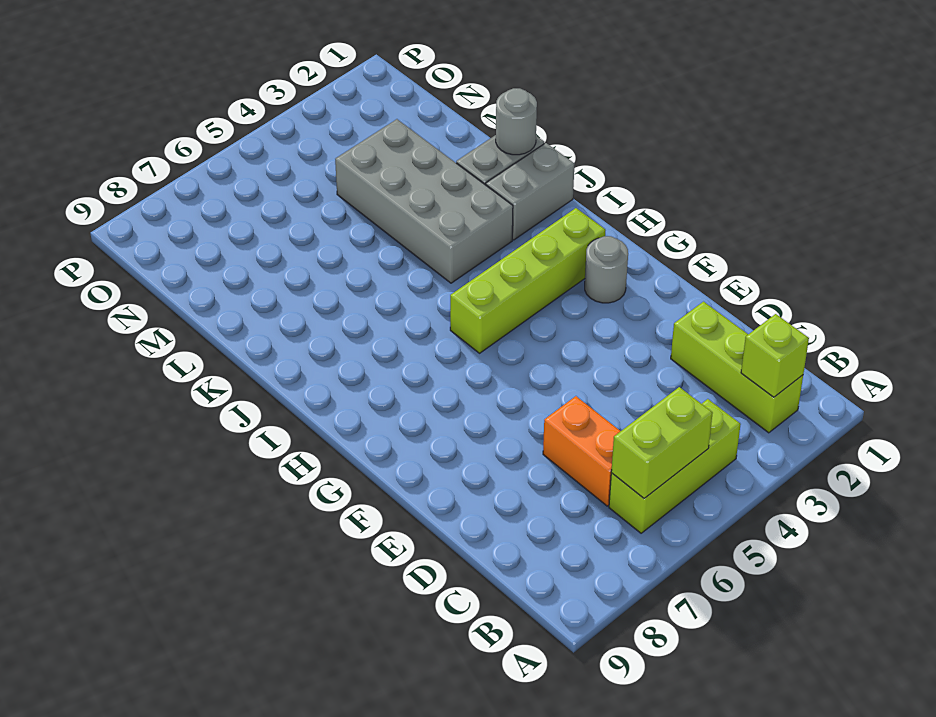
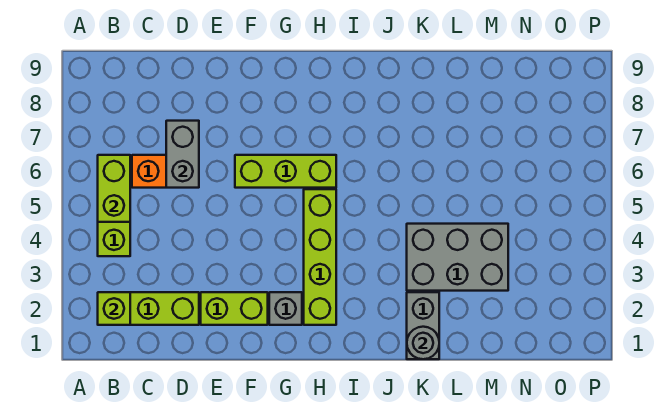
none -> lime brick E2:F2 level 1
none -> lime brick F6:H6 level 1
grey round brick G2 level 1 -> grey brick G2 level 1
grey brick J1:J2 level 1 -> grey brick D6:D7 level 2
grey brick J3:M4 level 1 -> grey brick K3:M4 level 1

